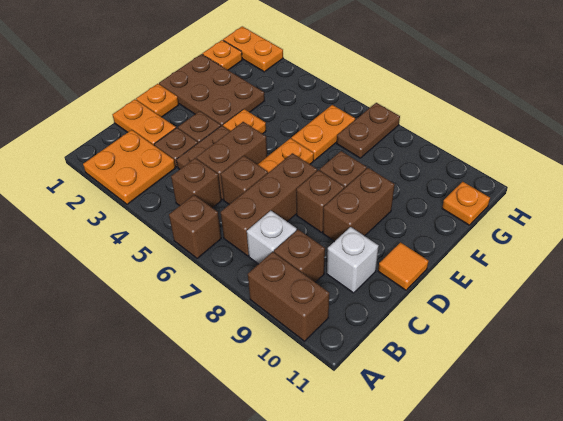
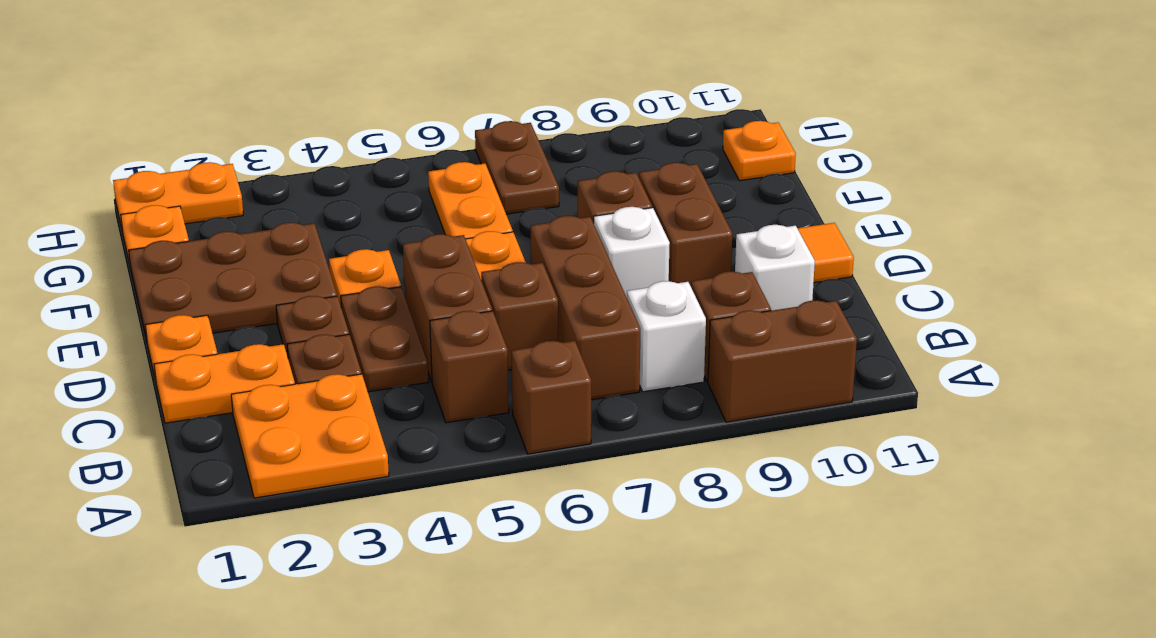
brown brick D8 level 1 -> white brick D8 level 1

